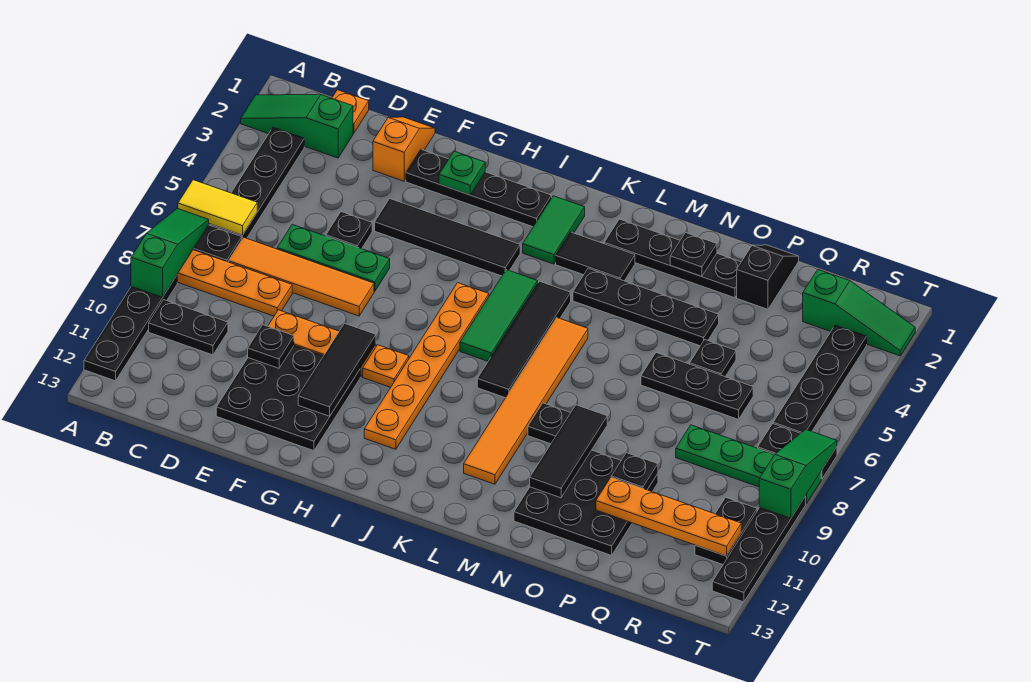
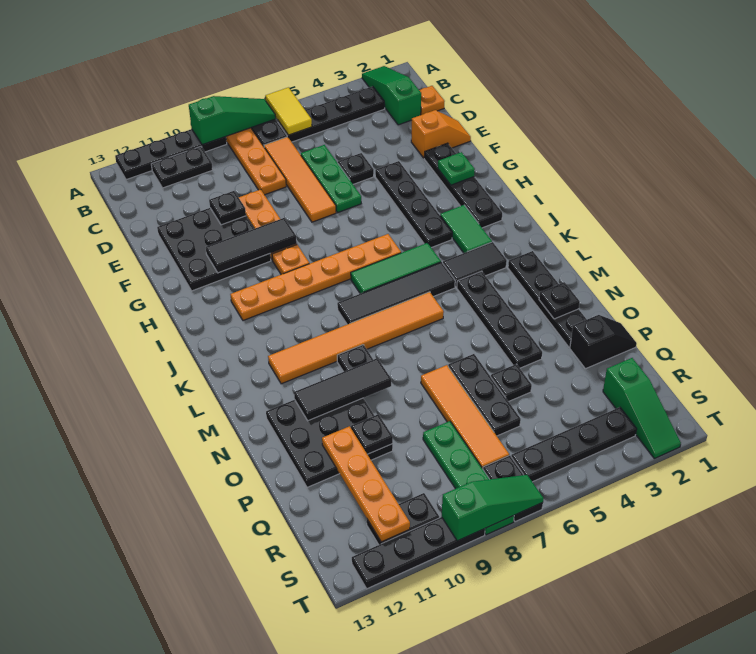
black plate B10:C10 level 1 -> black plate B10:B11 level 1
black tile F4:I4 level 1 -> black plate F4:I4 level 1
green tile J2:J3 level 1 -> green tile I3:J3 level 1
black tile K3:L3 level 1 -> black tile K3:K4 level 1
none -> orange tile O7:R7 level 1

